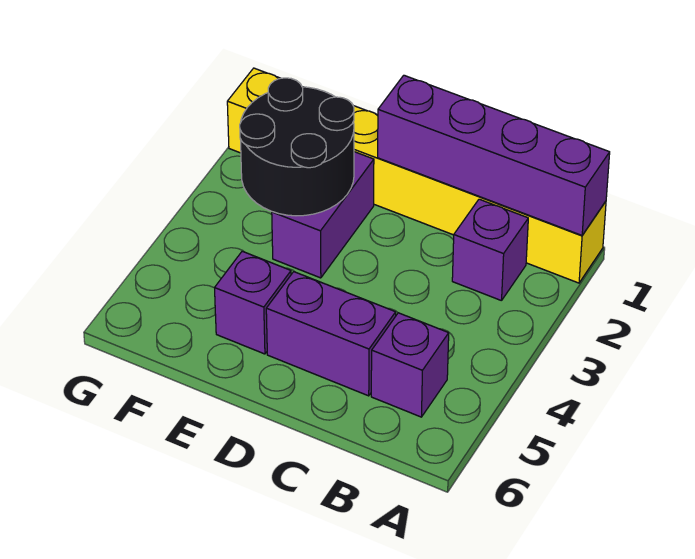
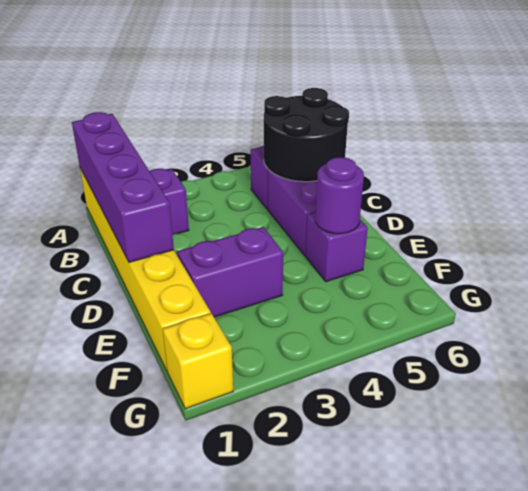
black round brick E2:F3 level 2 -> black round brick B5:C6 level 2
none -> purple round brick E5 level 2

